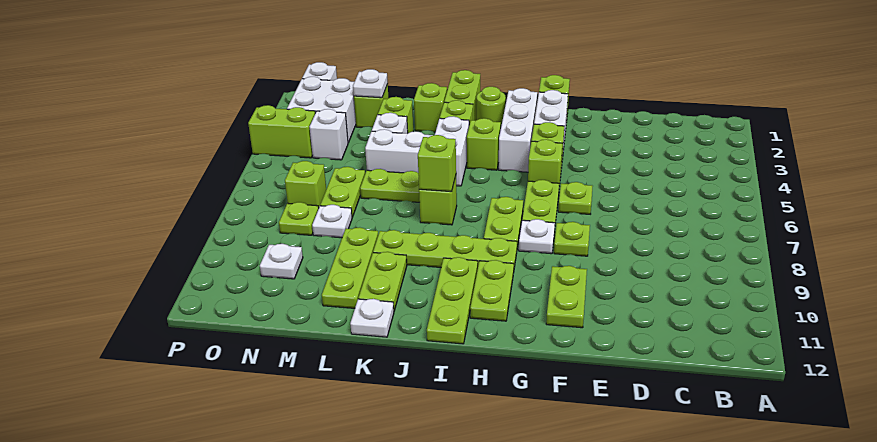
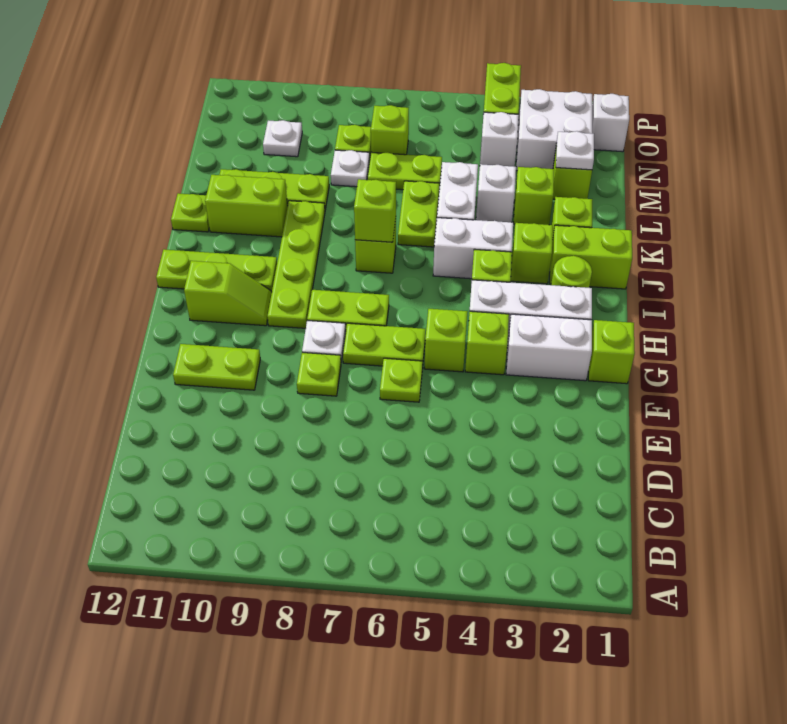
lime plate H10:H11 level 1 -> lime slope H10:H11 level 1 top 11
lime plate K10:K11 level 1 -> lime brick K10:K11 level 1
white plate K12 level 1 -> lime plate K12 level 1

